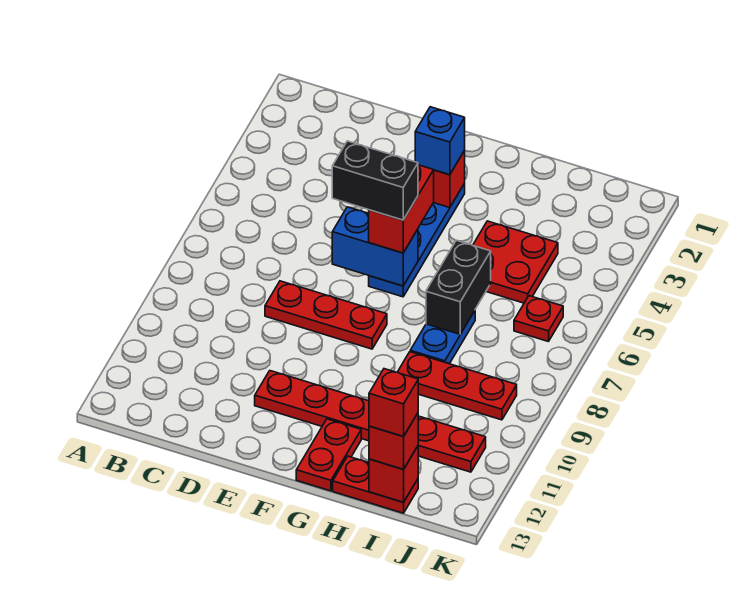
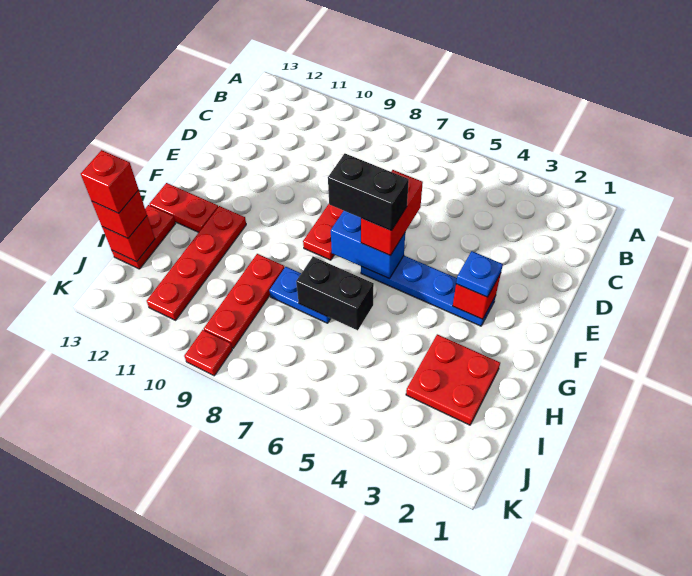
blue brick E6:F6 level 2 -> blue brick F6:F7 level 2
black brick E6:F6 level 4 -> black brick F6:F7 level 4
red plate E11:J11 level 1 -> red plate G11:J11 level 1
blue brick F3 level 3 -> blue plate F3 level 3
red brick F5:F6 level 3 -> red brick E6:F6 level 3
red plate H4:I5 level 1 -> red plate H2:I3 level 1
red plate J6 level 1 -> red plate K9 level 1

